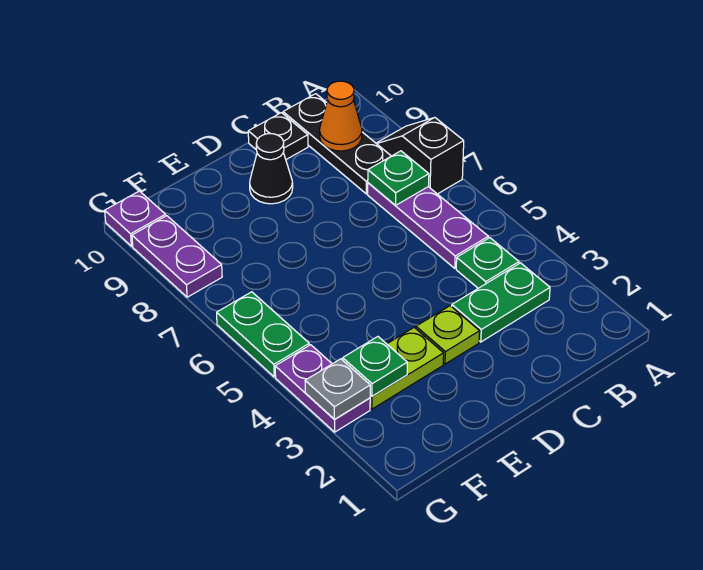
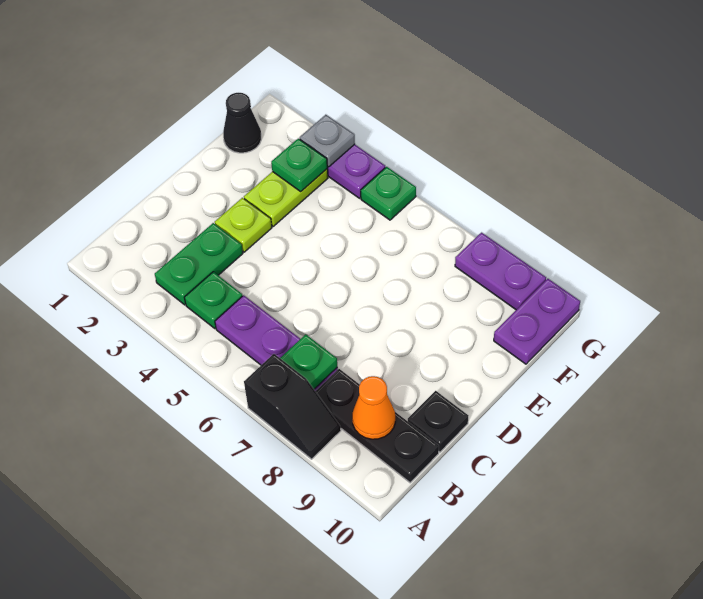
black cone D9 level 1 -> black cone F1 level 1
green plate G5:G6 level 1 -> green plate G5 level 1
purple plate G10 level 1 -> purple plate F10:G10 level 1

